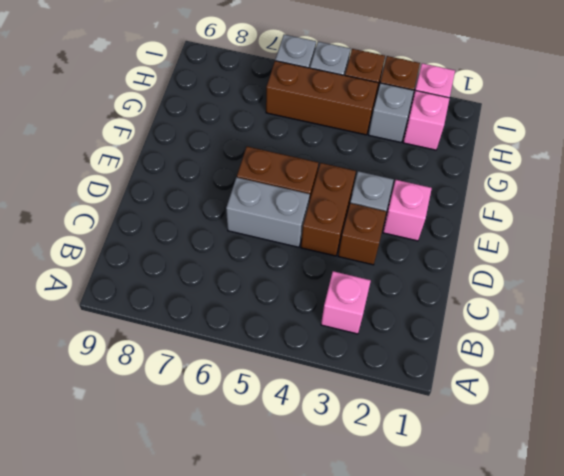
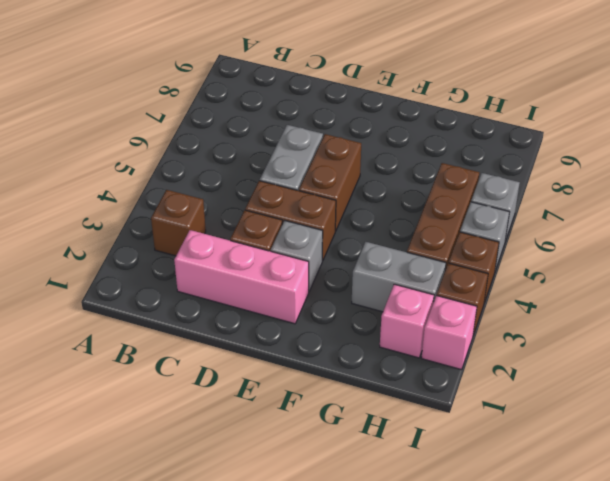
pink brick B3 level 1 -> brown brick B3 level 1
pink brick E2 level 1 -> pink brick C2:E2 level 1
grey brick H3 level 1 -> grey brick G3:H3 level 1

